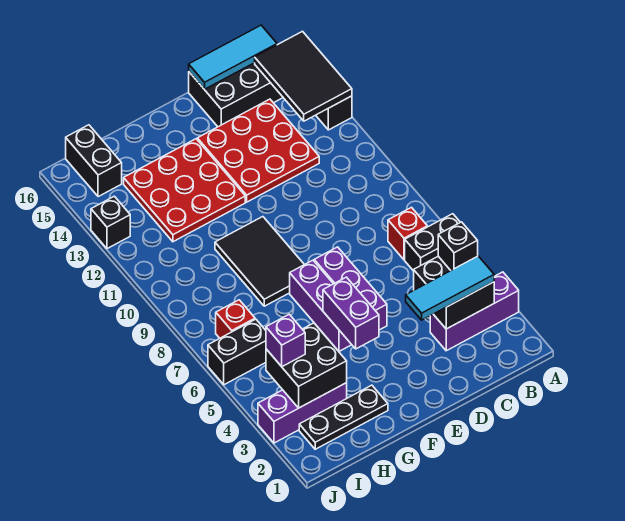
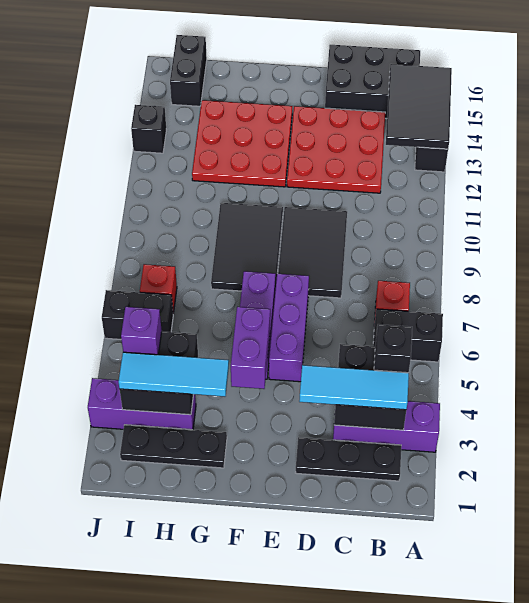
none -> black plate B2:D2 level 1
cyan tile B16:D16 level 2 -> cyan tile G3:I3 level 3
none -> black tile D8:E10 level 1

